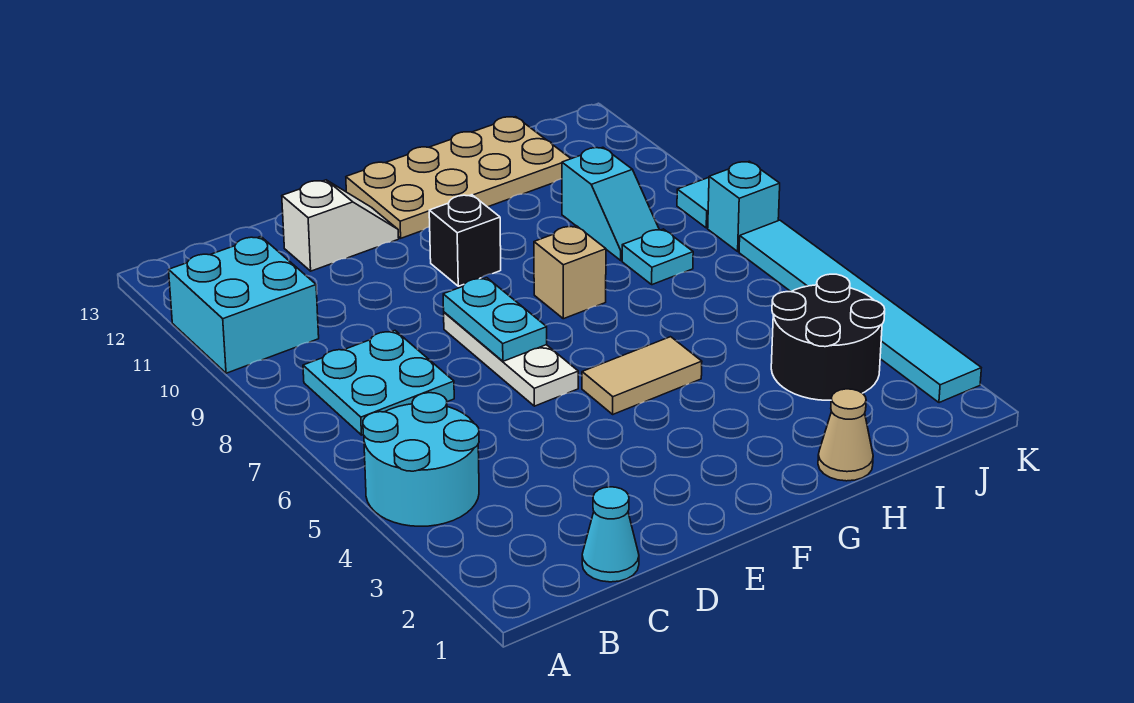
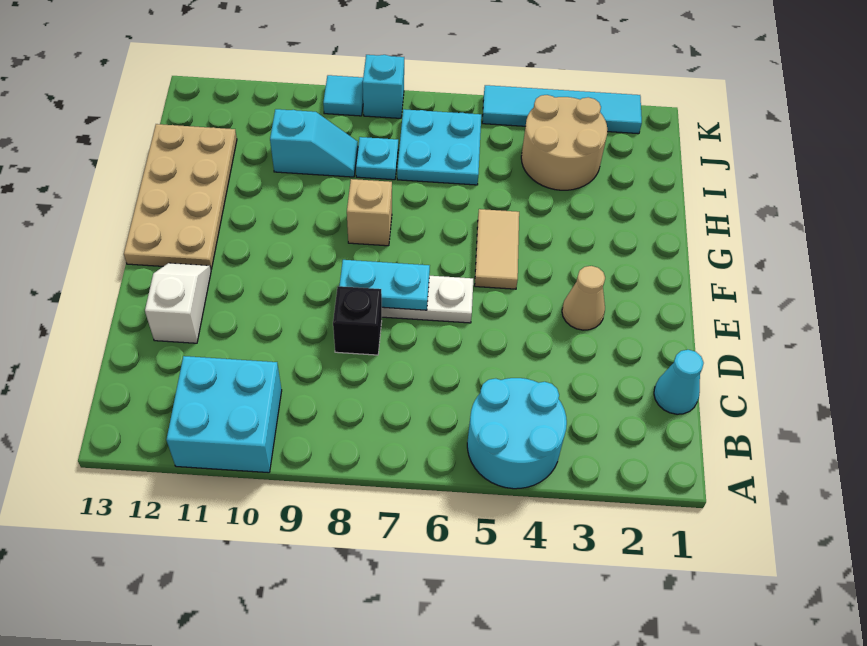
cyan plate B7:C8 level 1 -> cyan plate I6:J7 level 1
black brick F10 level 1 -> black brick D8 level 1
tan cone H1 level 1 -> tan cone E3 level 1
black round brick I3:J4 level 1 -> tan round brick I3:J4 level 1
cyan tile K2:K7 level 1 -> cyan tile K2:K5 level 1

